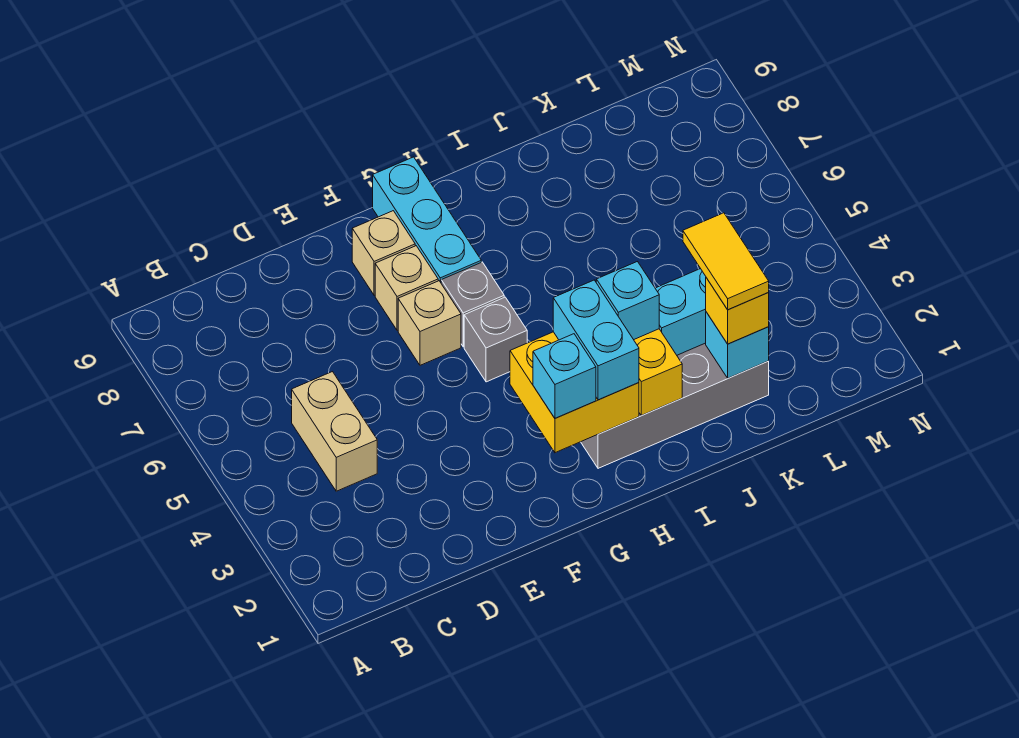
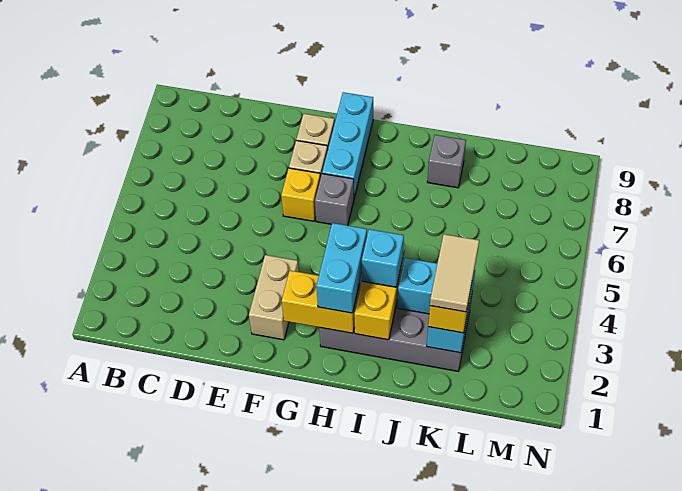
tan brick C4:C5 level 1 -> tan brick F2:F3 level 1
tan brick F6 level 1 -> yellow brick F6 level 1
yellow brick G2:H3 level 2 -> yellow brick G2:H2 level 2
cyan brick G2 level 3 -> none
grey brick G5 level 1 -> grey brick J8 level 1
yellow tile K2:K3 level 4 -> tan tile K2:K3 level 4

